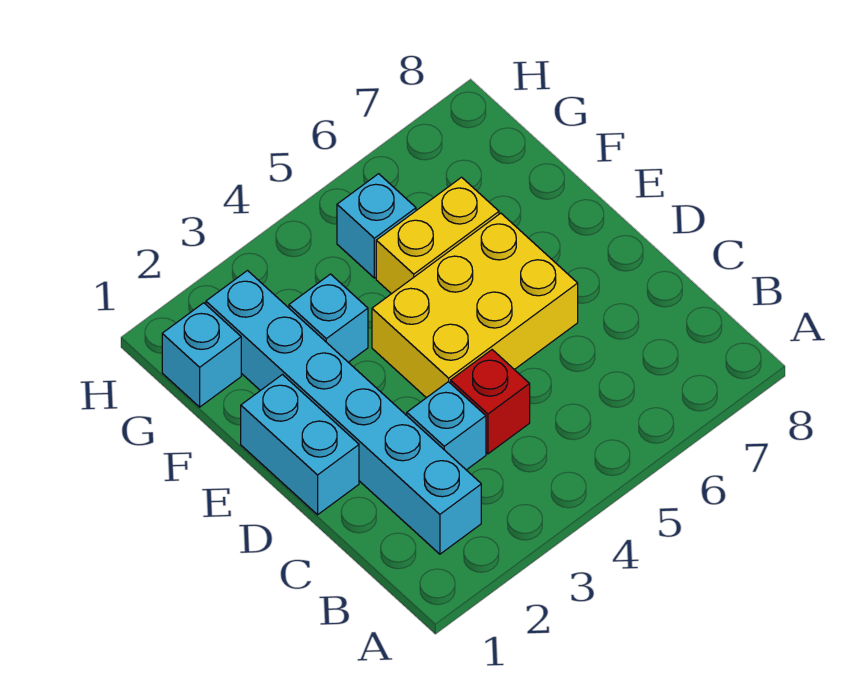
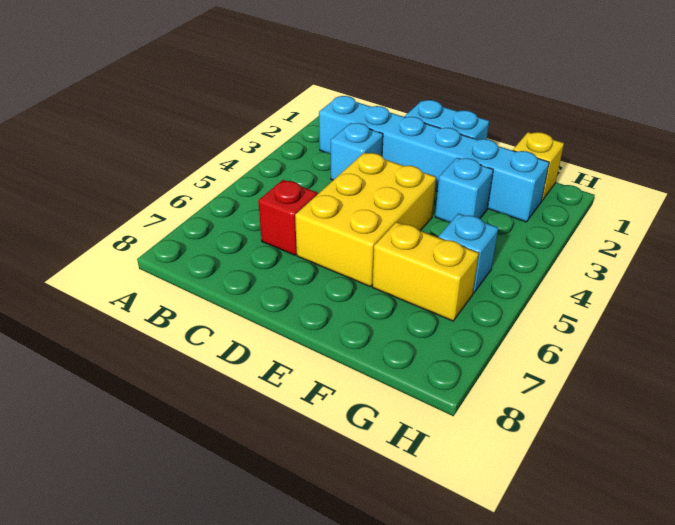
red brick C4 level 1 -> red brick C6 level 1
yellow brick F5:F6 level 1 -> yellow brick F6:G6 level 1
cyan brick G1 level 1 -> yellow brick G1 level 1

